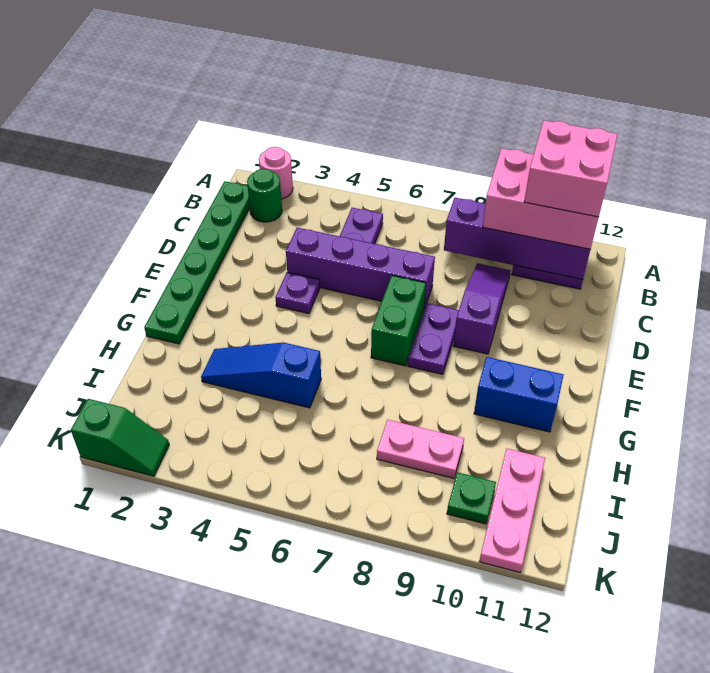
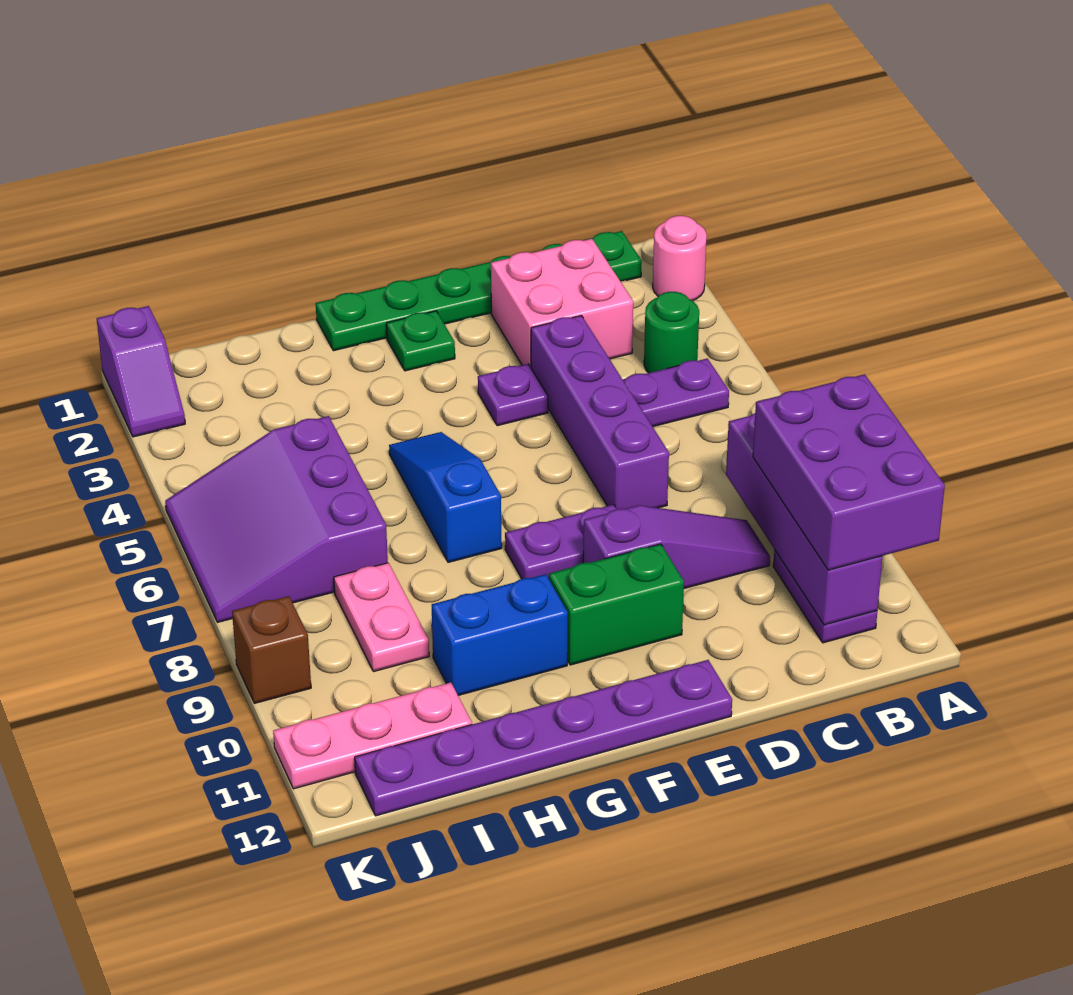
pink brick A9:B11 level 3 -> purple brick A9:B11 level 3
pink brick A10:B11 level 4 -> pink brick C2:D3 level 1
green round brick B2 level 1 -> green round brick B4 level 1
green brick E7:F7 level 1 -> green brick E10:F10 level 1
none -> purple plate E12:J12 level 1
blue brick G10:G11 level 1 -> blue brick G10:H10 level 1
blue slope H3:H5 level 1 top 5 -> blue slope G5:G7 level 1 top 7
none -> purple slope I5:K7 level 1 top I
green plate J10 level 1 -> green plate F2 level 1
green slope K1:K2 level 1 top 1 -> purple slope K1:K2 level 1 top 1
none -> brown brick K9 level 1

